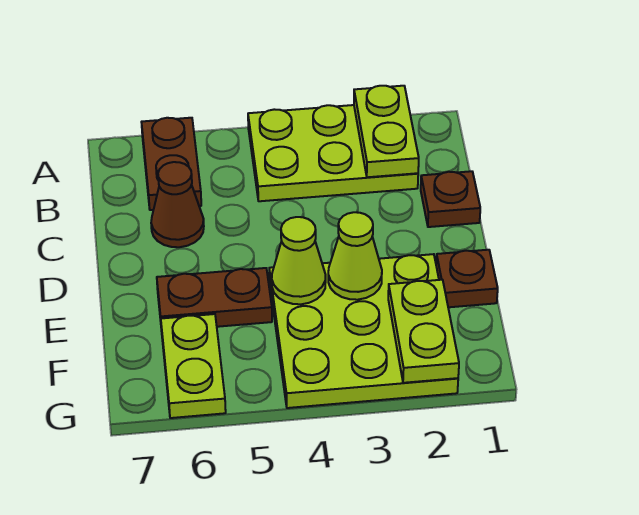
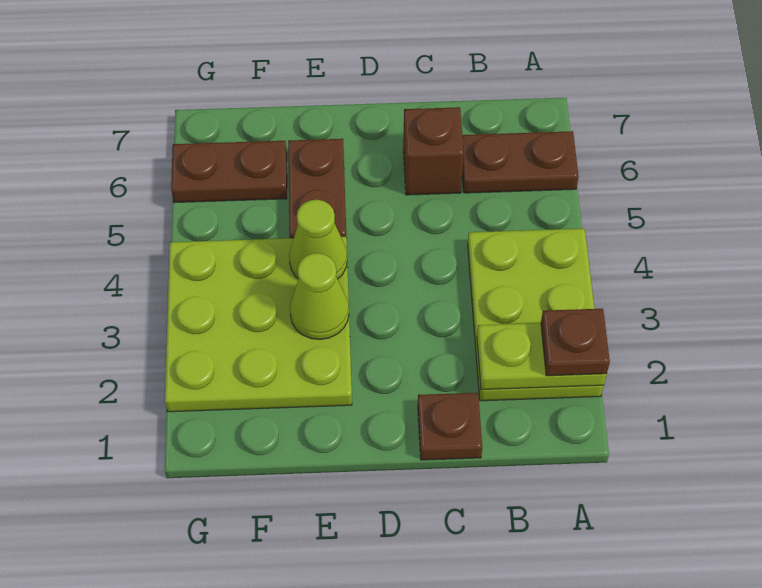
brown cone C6 level 1 -> brown brick C6 level 1
brown plate E1 level 1 -> brown plate A2 level 3
lime plate F2:G2 level 2 -> none
lime plate F6:G6 level 1 -> brown plate F6:G6 level 1

